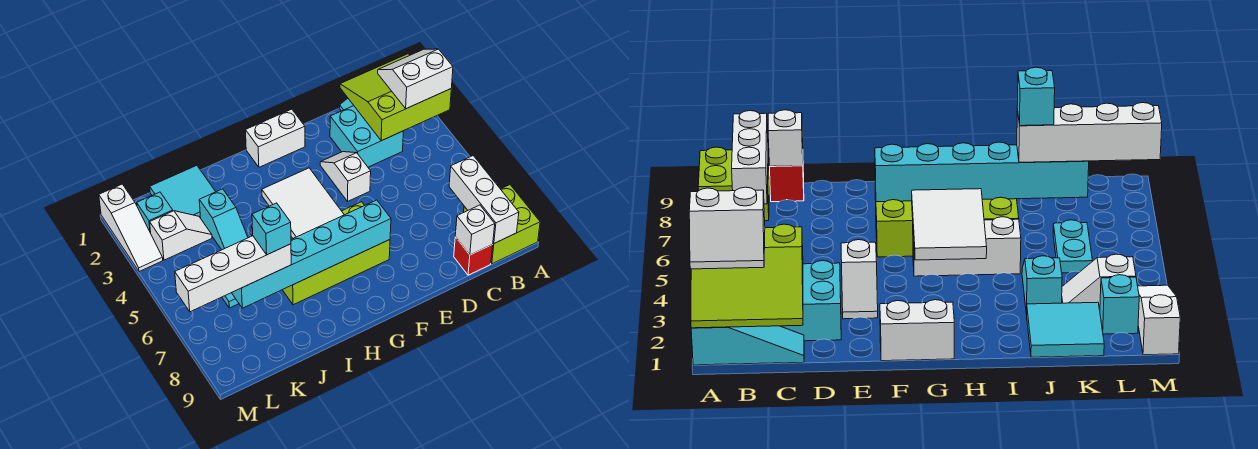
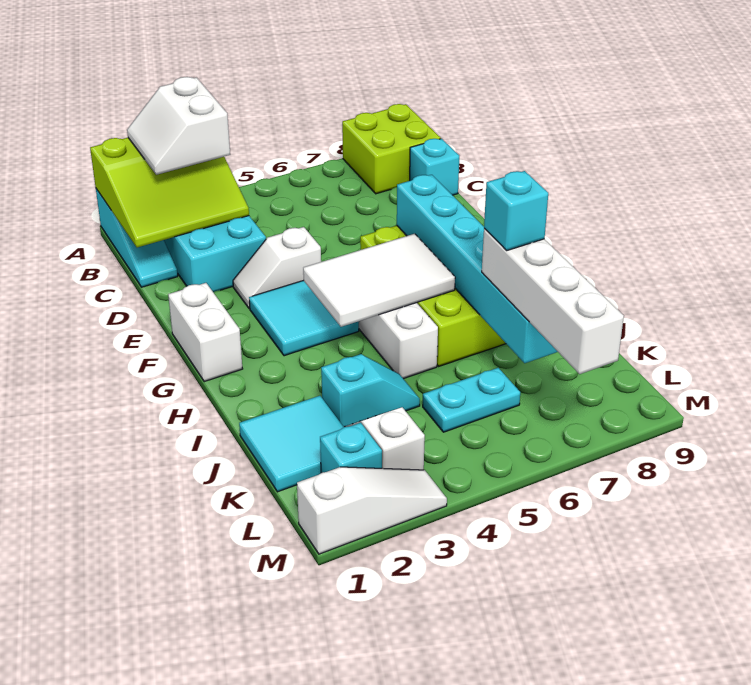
lime slope A1:C3 level 2 top 3 -> lime slope A1:C3 level 2 top A
white brick B7:B9 level 2 -> none
red brick C9 level 1 -> cyan brick C9 level 1
white brick C9 level 2 -> none
none -> cyan tile F3:G4 level 1

